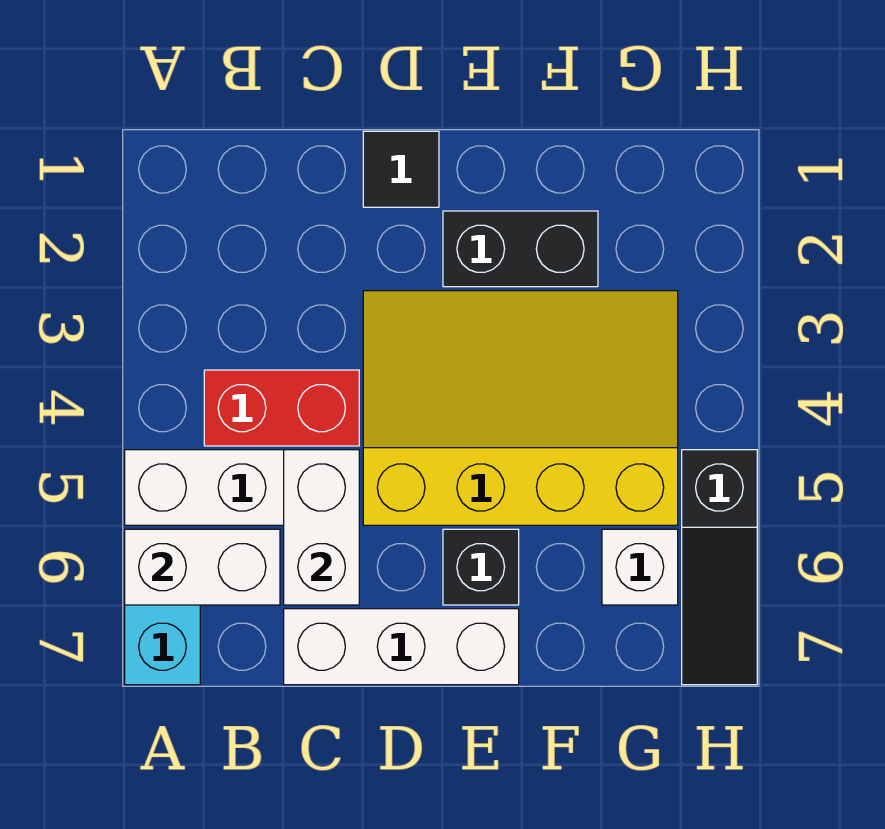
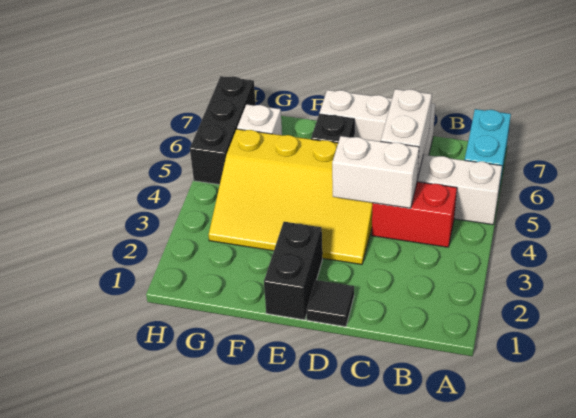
white brick A6:B6 level 2 -> white brick C4:D4 level 2
black brick E2:F2 level 1 -> black brick E1:E2 level 1
black slope H5:H7 level 1 top 5 -> black brick H5:H7 level 1

